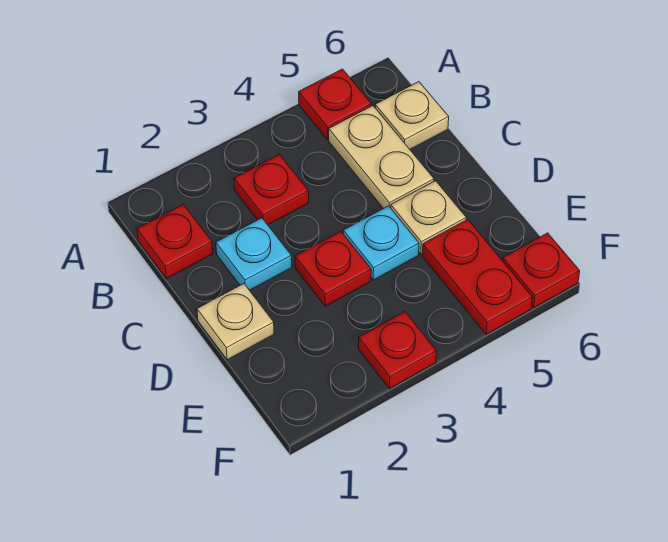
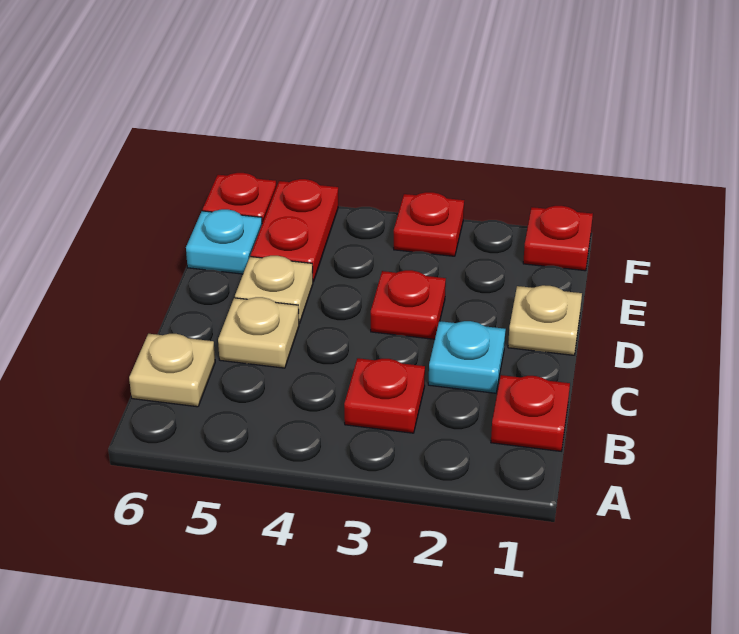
red plate A5 level 1 -> red plate F1 level 1
tan plate B5:C5 level 1 -> tan plate C5 level 1
cyan plate D4 level 1 -> cyan plate E6 level 1

